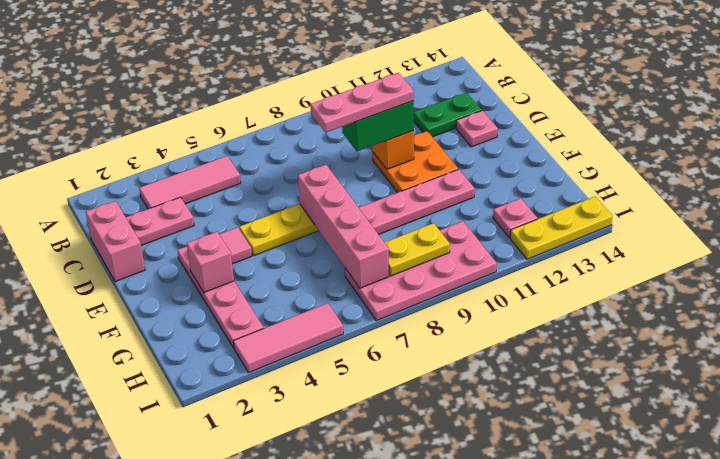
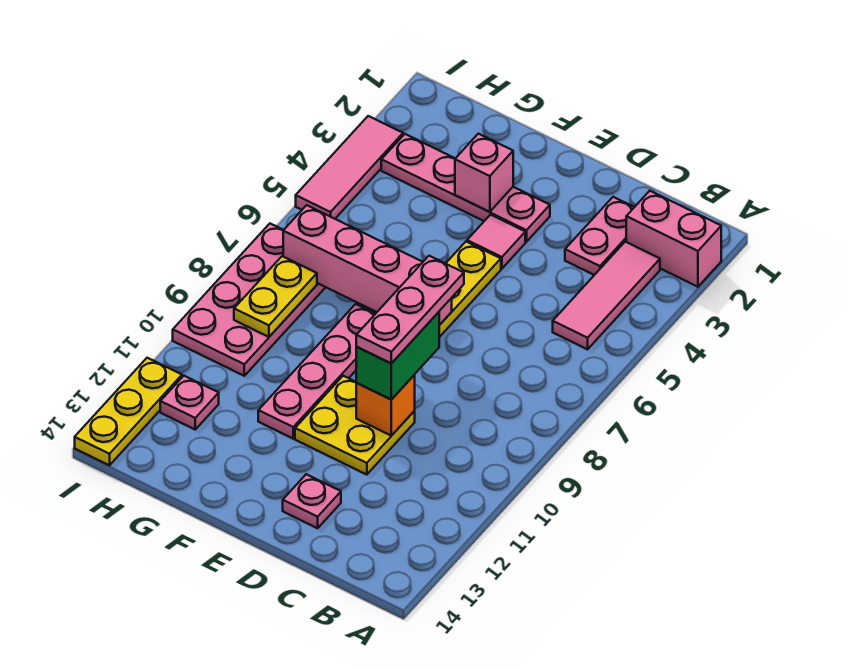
pink brick C1:D1 level 1 -> pink brick A2:B2 level 1
green plate C12:C13 level 1 -> none
orange plate D10:E11 level 1 -> yellow plate D10:E11 level 1

